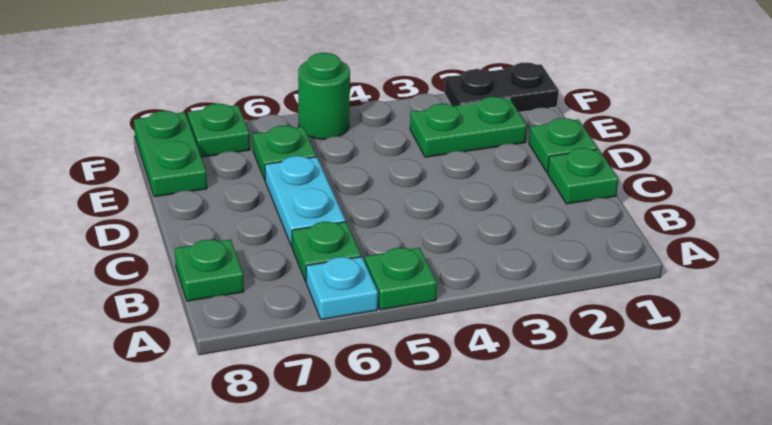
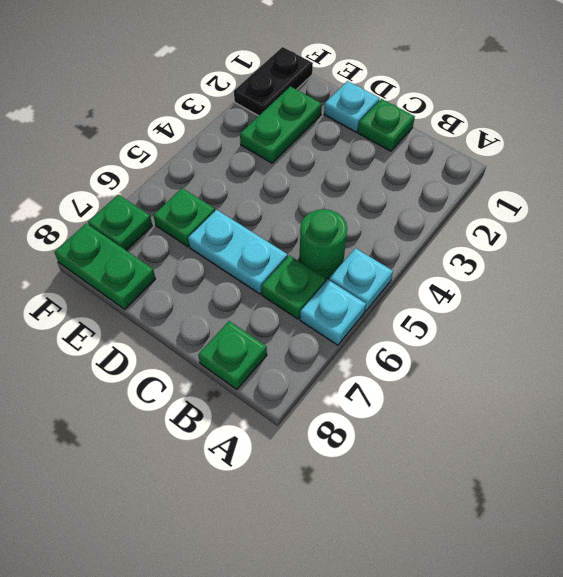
green plate A5 level 1 -> cyan plate A5 level 1
green plate D1 level 1 -> cyan plate D1 level 1
green round brick F5 level 1 -> green round brick B5 level 1

